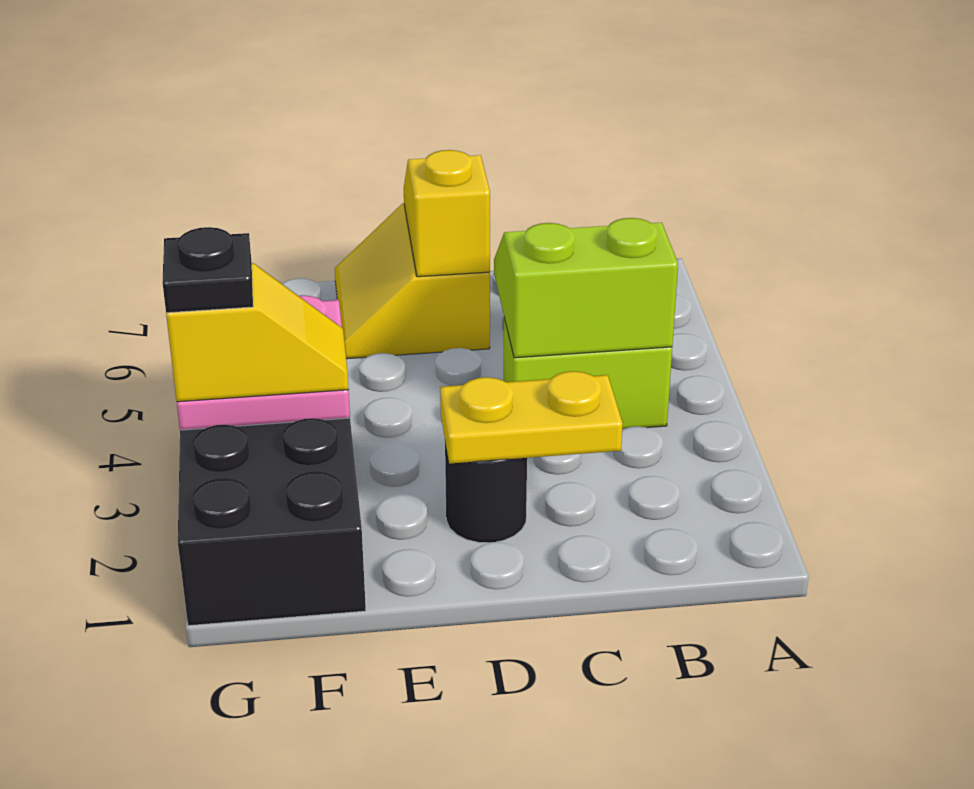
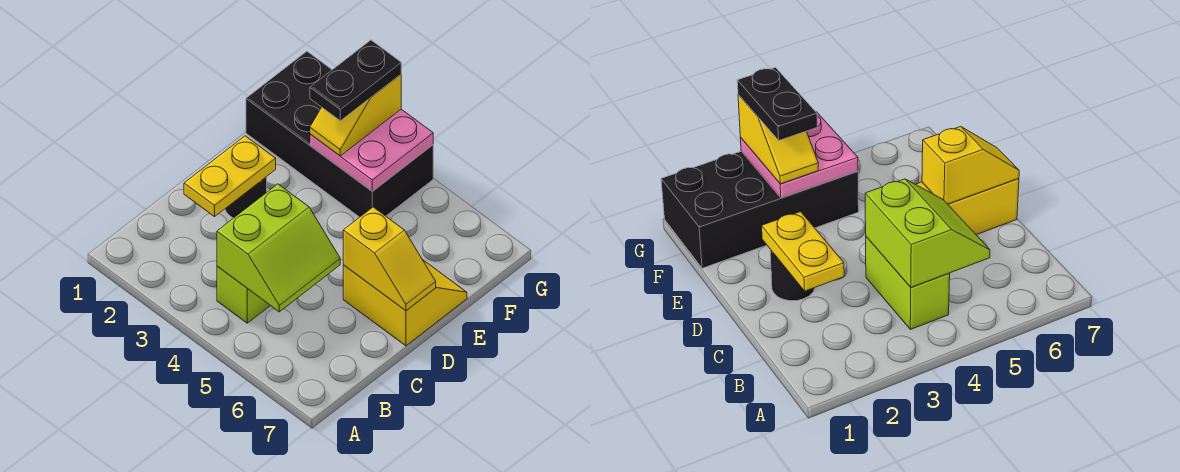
black plate G3 level 4 -> black plate F3:G3 level 4

